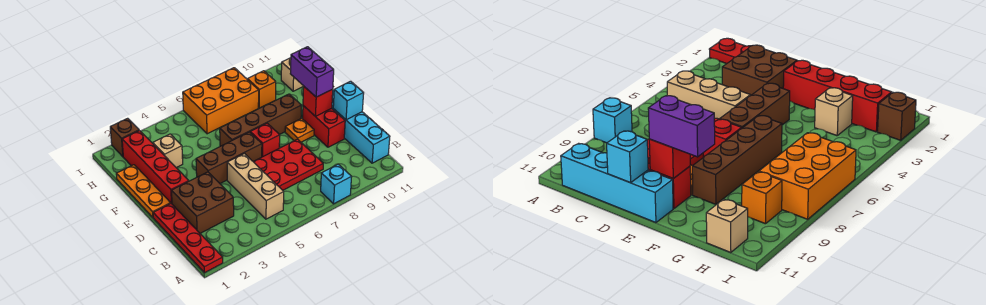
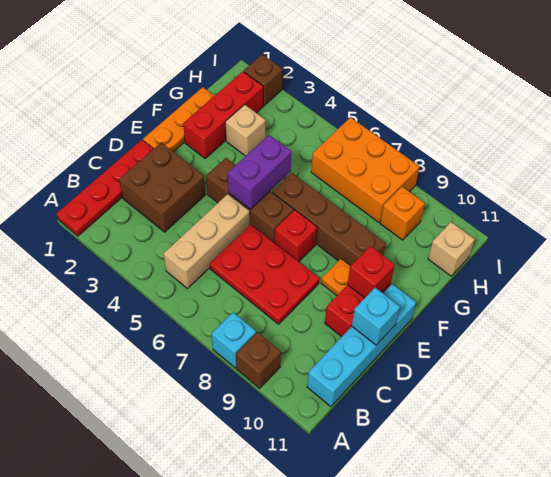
none -> brown brick A9 level 1
red brick E2:H2 level 1 -> red brick F2:H2 level 1
purple brick E10:F10 level 3 -> purple brick E5:F5 level 2

